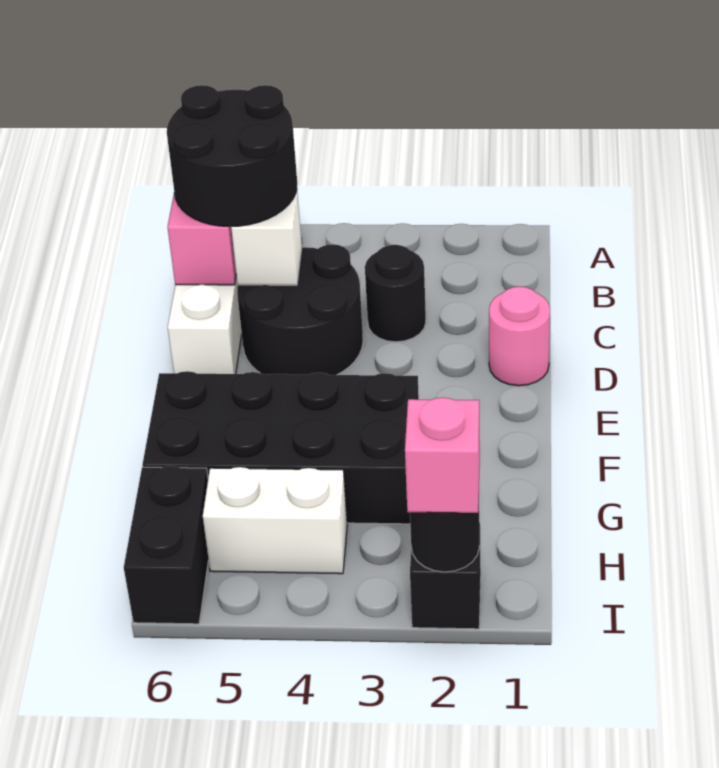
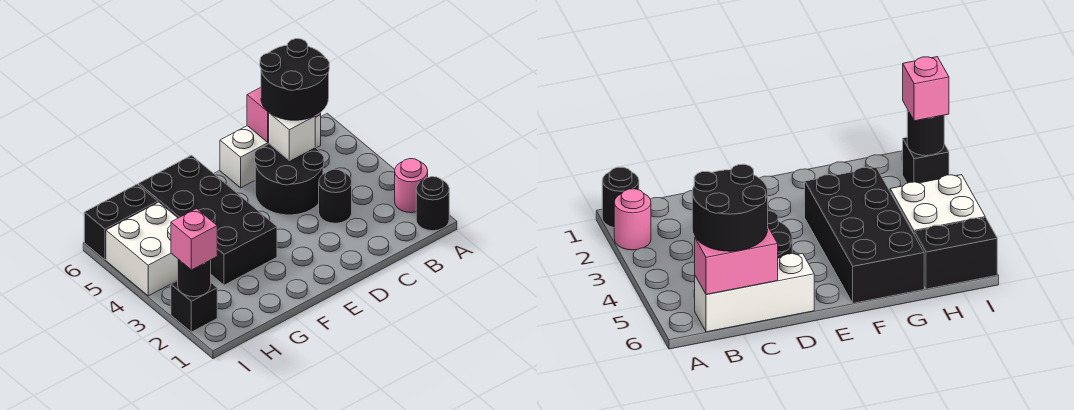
none -> black round brick A1 level 1
pink round brick D1 level 1 -> pink round brick A2 level 1
white brick H4:H5 level 1 -> white brick H4:I5 level 1

